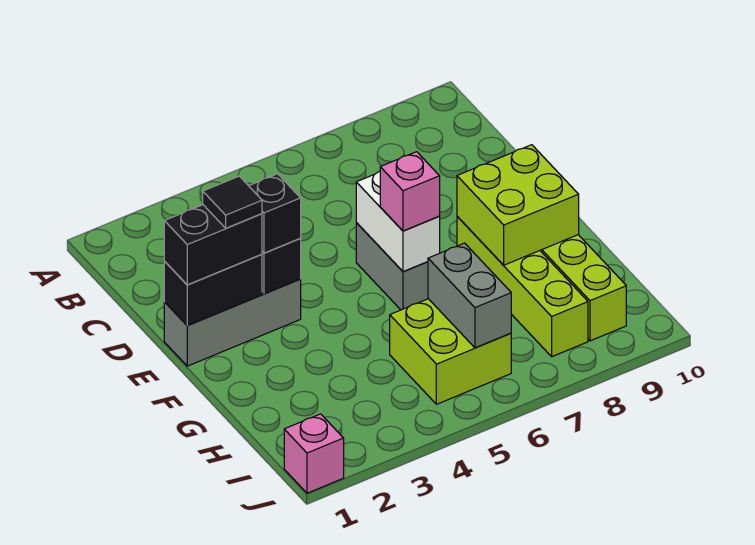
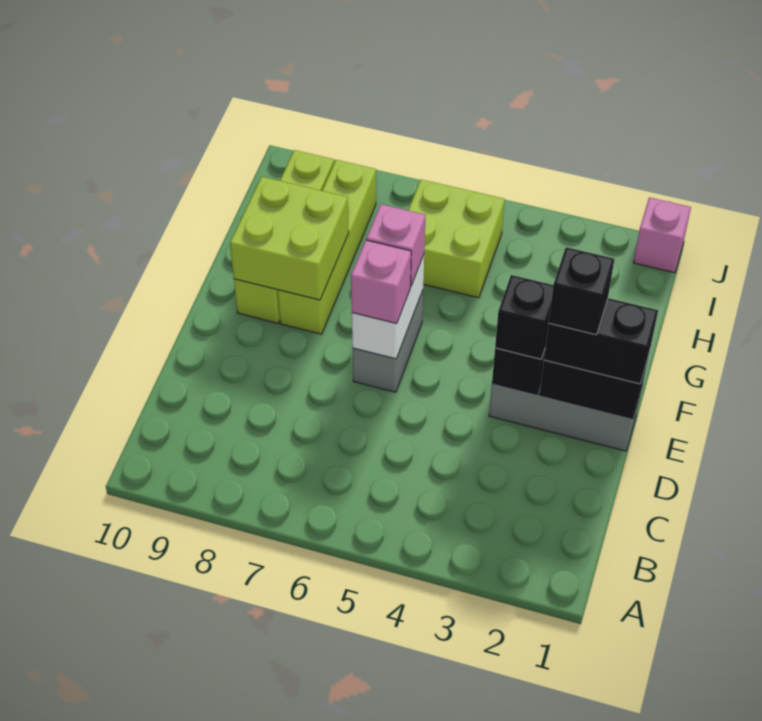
black tile E2 level 4 -> black brick E2 level 4
none -> pink brick E6 level 3
grey brick H6:I6 level 2 -> none

